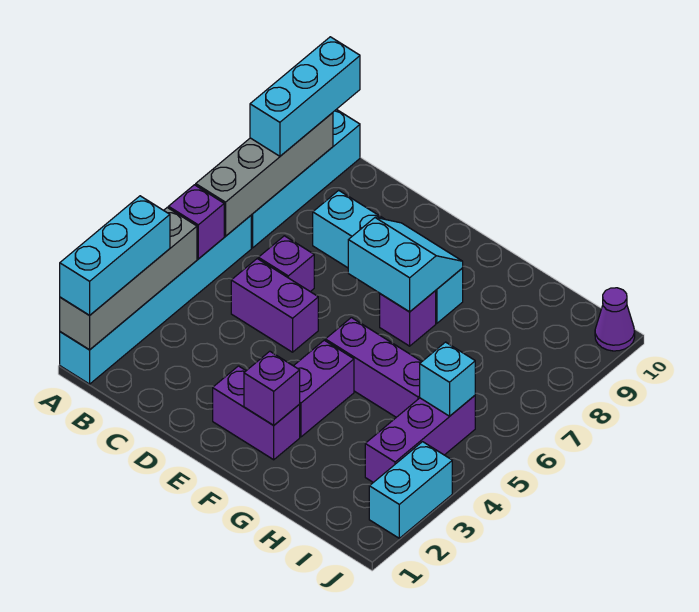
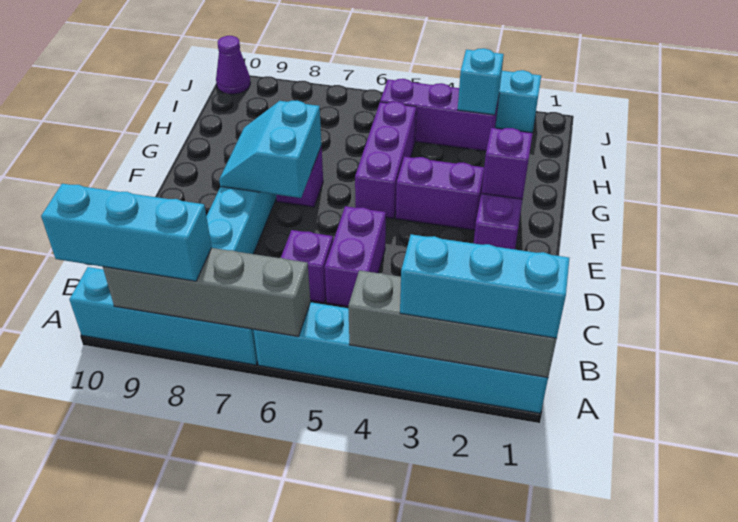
purple brick A5 level 2 -> none
cyan brick I5 level 2 -> cyan brick I3 level 2

